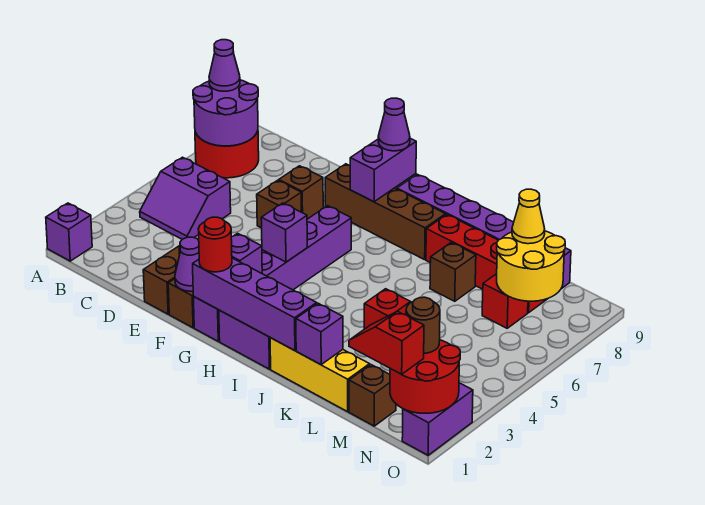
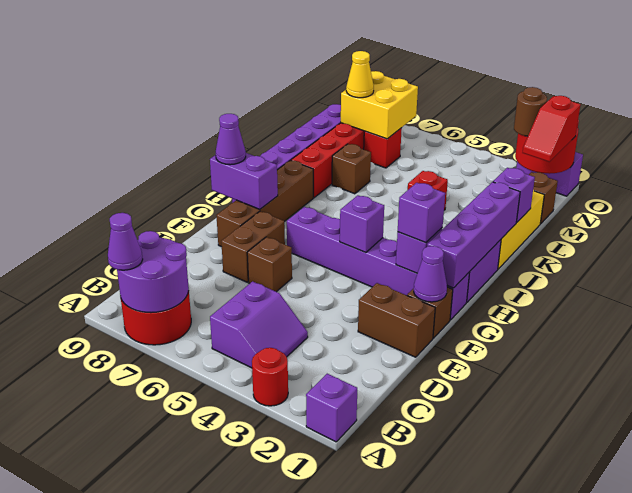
brown brick E7 level 1 -> brown brick E7:F7 level 1
red round brick G1 level 3 -> red round brick A3 level 1
none -> purple brick G2 level 3
yellow round brick M7:N8 level 2 -> yellow brick M7:N8 level 2

